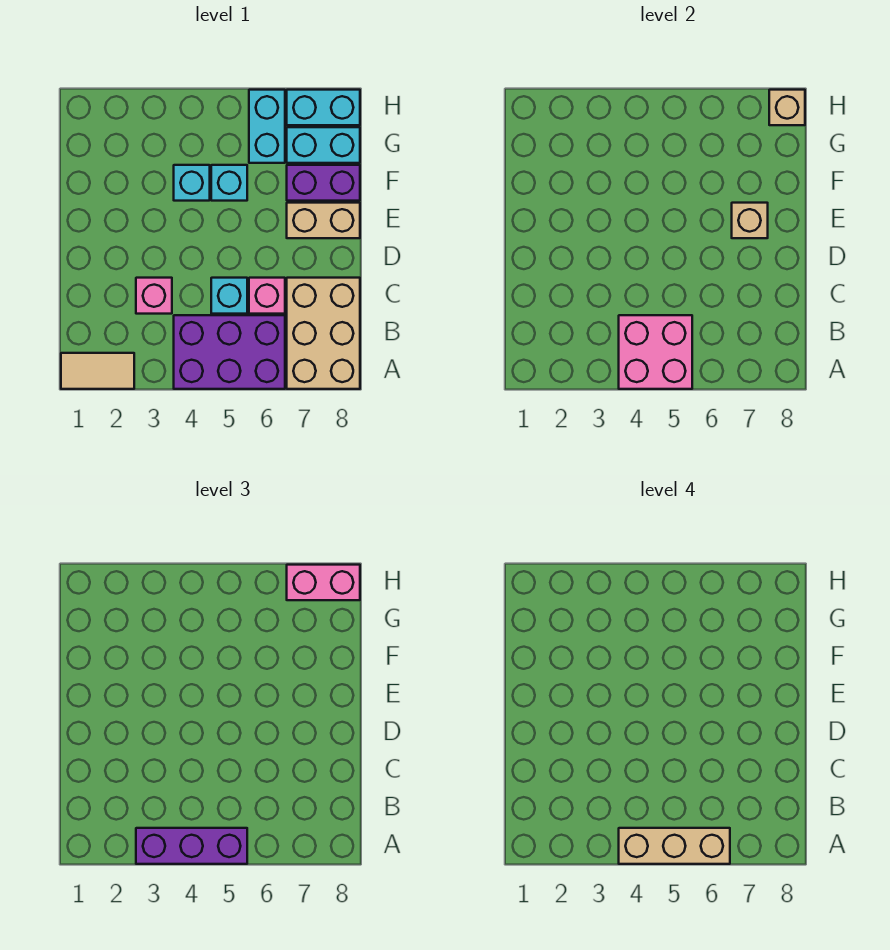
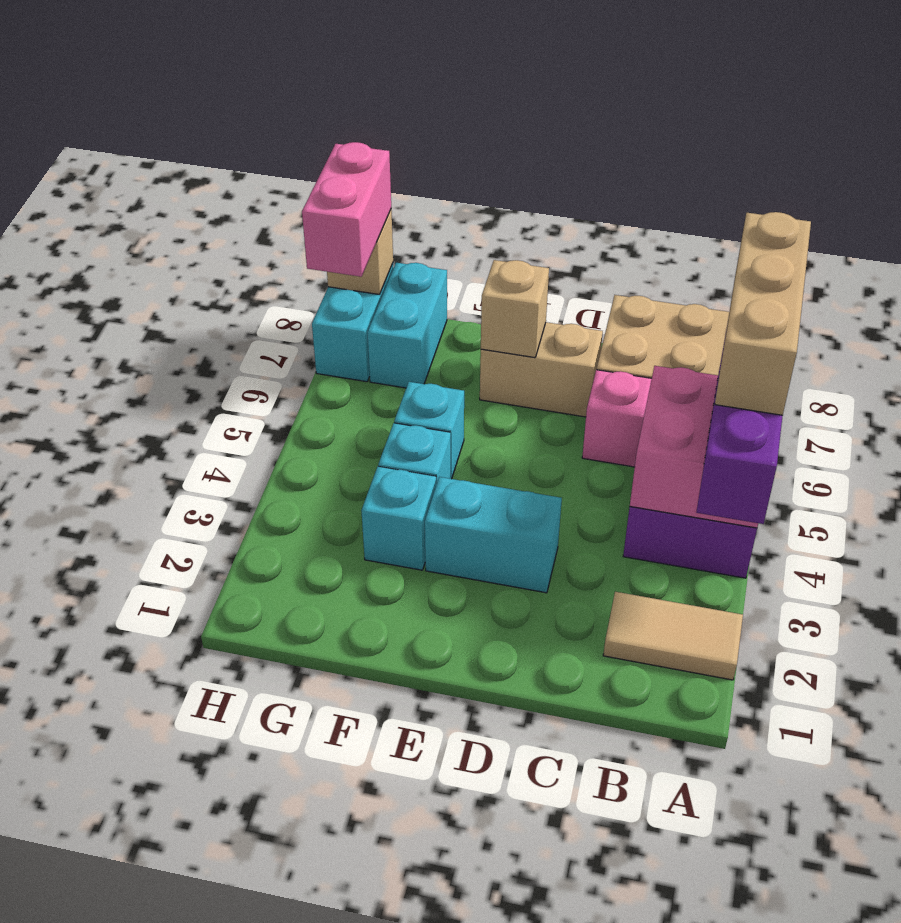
tan tile A1:A2 level 1 -> tan tile A2:B2 level 1
pink brick C3 level 1 -> none
cyan brick C5 level 1 -> cyan brick F3 level 1
tan brick E7:E8 level 1 -> tan brick D7:E7 level 1
purple brick F7:F8 level 1 -> none
cyan brick G6:H6 level 1 -> cyan brick D3:E3 level 1

